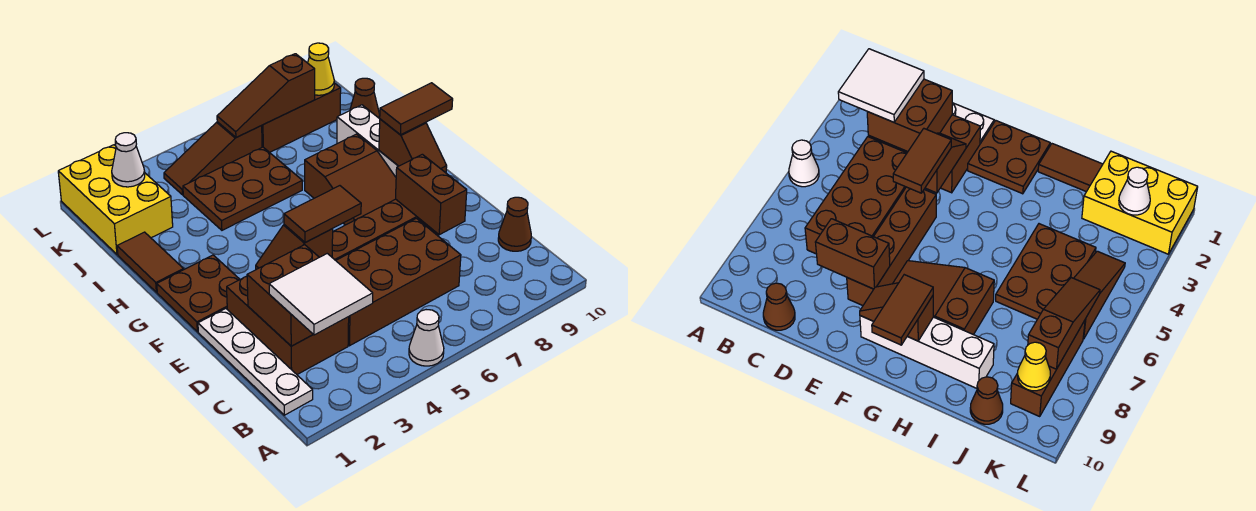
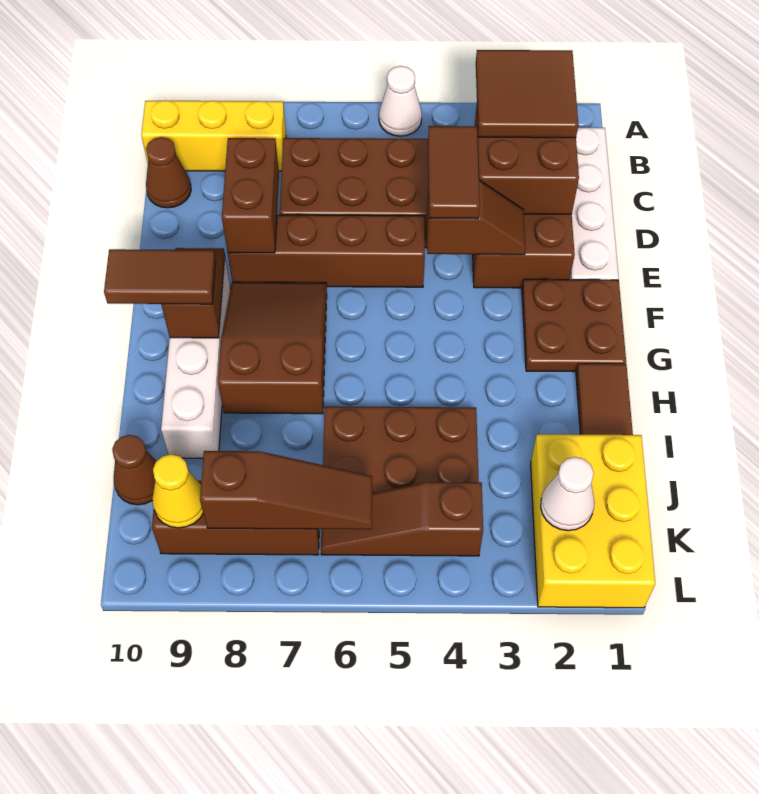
white tile B2:C3 level 3 -> brown tile B2:C3 level 3
none -> yellow brick B8:B10 level 1
brown tile E4:E5 level 3 -> brown tile D4:E4 level 3
brown slope K4:K6 level 1 top 6 -> brown slope K4:K6 level 1 top 4

